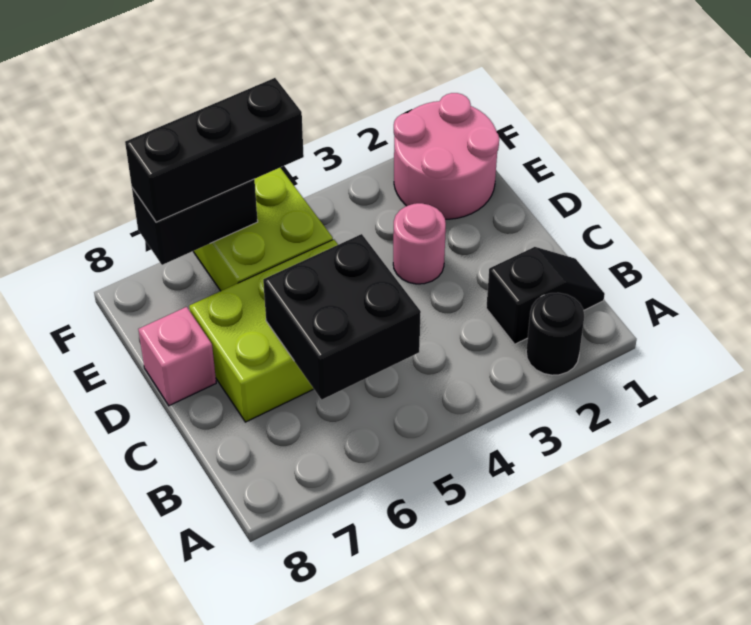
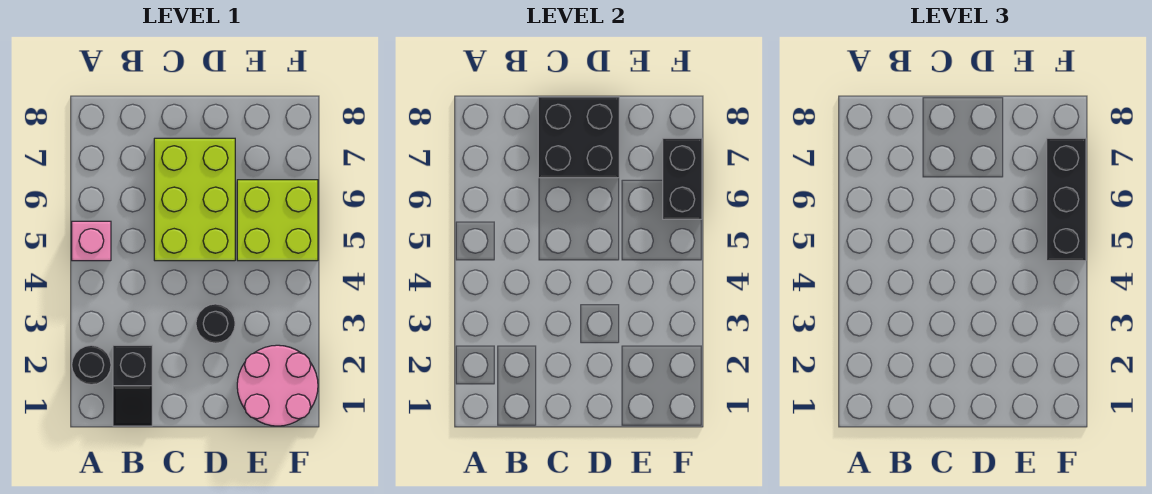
black brick B5:C6 level 2 -> black brick C7:D8 level 2
pink round brick D3 level 1 -> black round brick D3 level 1
pink brick D8 level 1 -> pink brick A5 level 1

